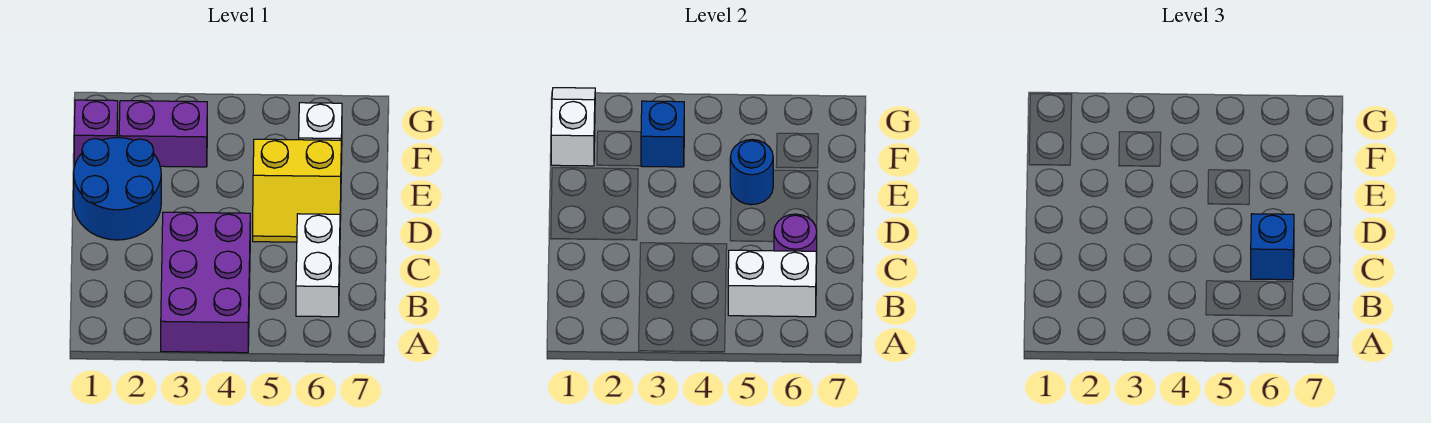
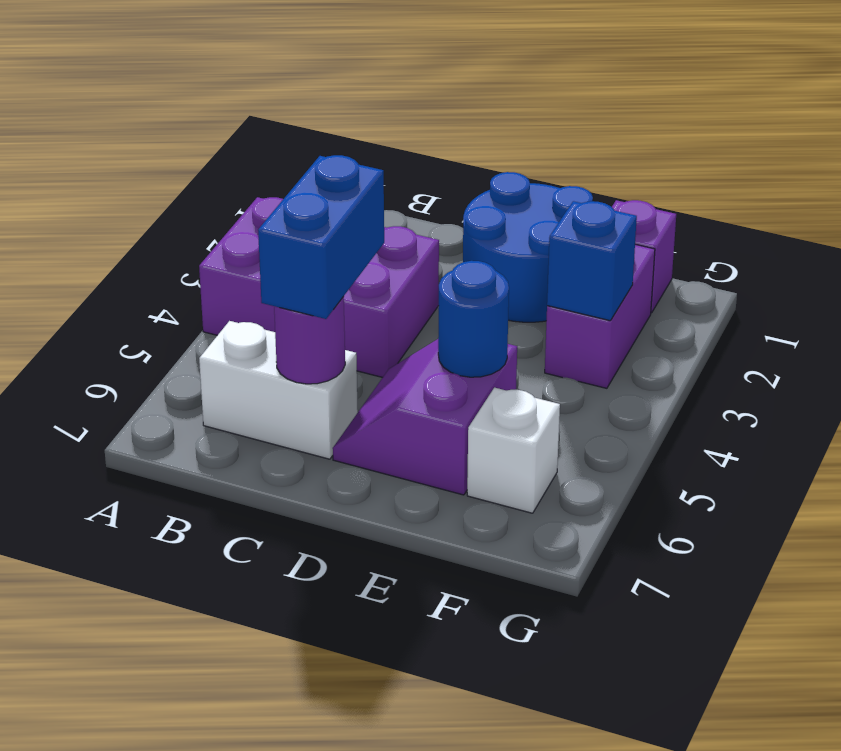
white brick B5:B6 level 2 -> none
blue brick C6 level 3 -> blue brick C5:C6 level 3
yellow slope D5:E6 level 1 top E -> purple slope D5:E6 level 1 top E
white slope F1:G1 level 2 top F -> none

